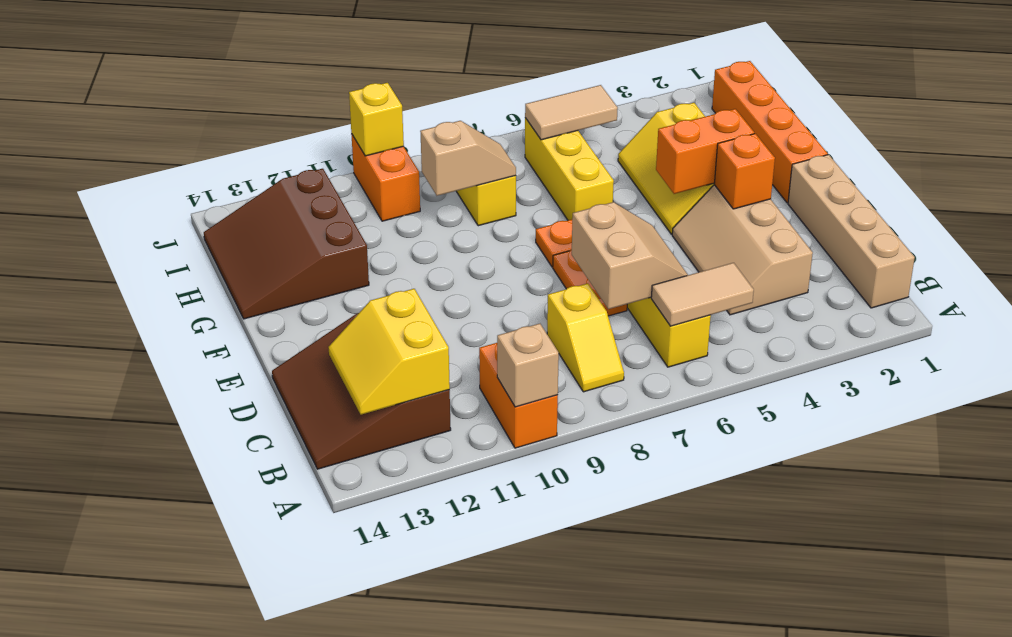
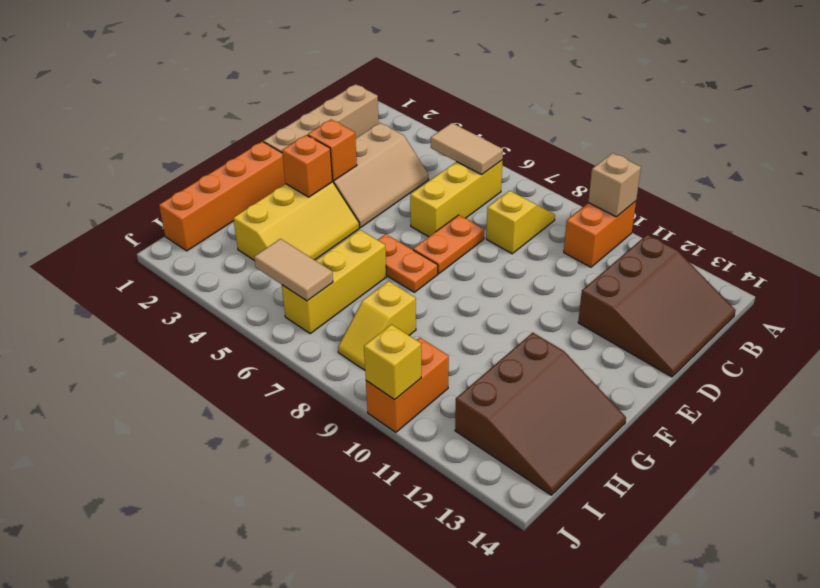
yellow slope B12:C13 level 2 top 12 -> none
tan slope C6:D7 level 2 top 7 -> none
orange brick F3:F4 level 2 -> orange brick F3 level 2
tan slope H8:H9 level 2 top 9 -> none

